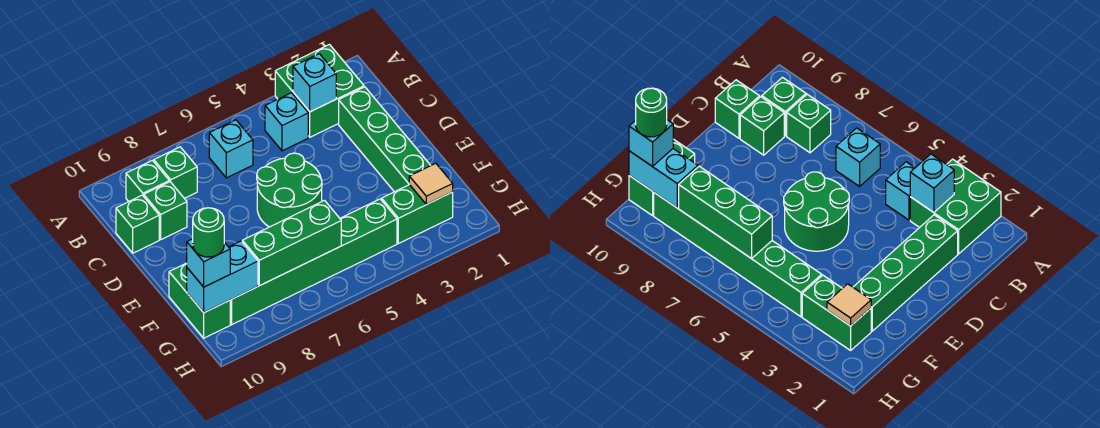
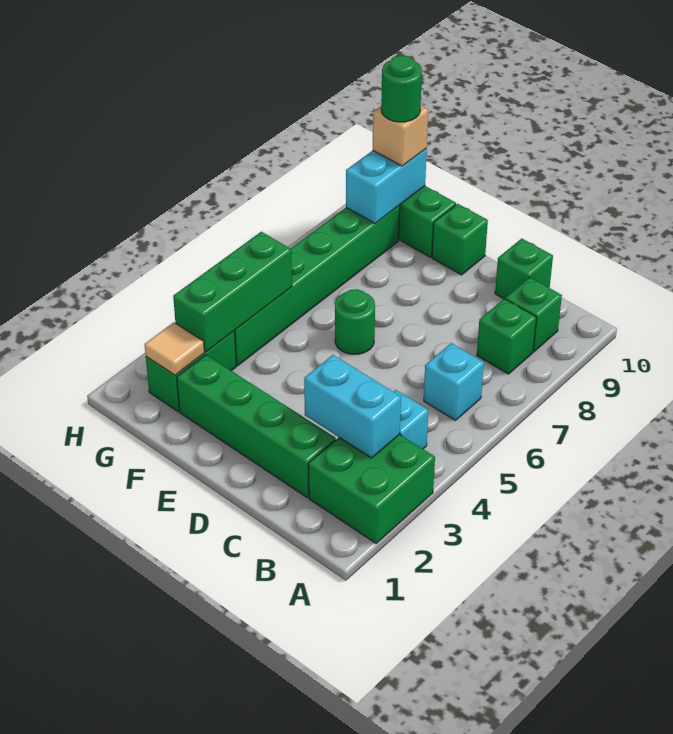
cyan brick B3 level 2 -> cyan brick B3:C3 level 2
green brick C9 level 1 -> green brick E10 level 1
green round brick D5:E6 level 1 -> green round brick E6 level 1
green brick G6:G8 level 2 -> green brick G3:G5 level 2
cyan brick G10 level 3 -> tan brick G10 level 3

